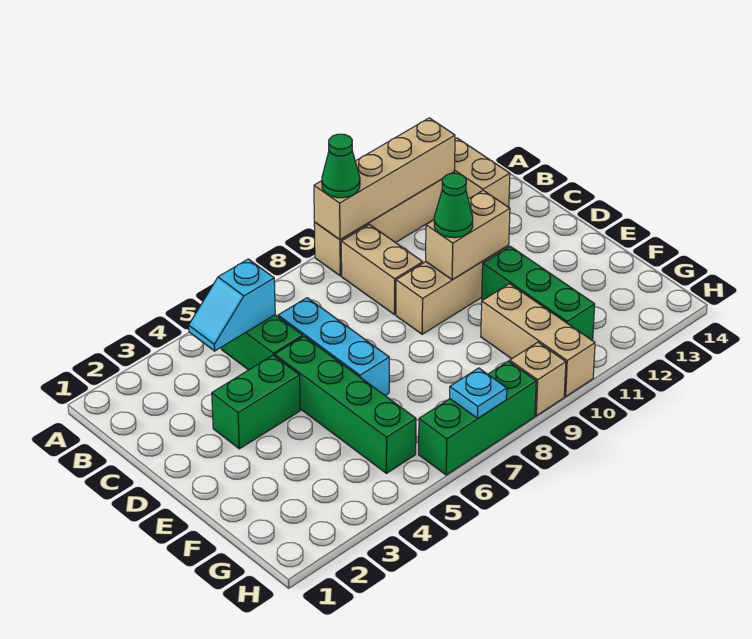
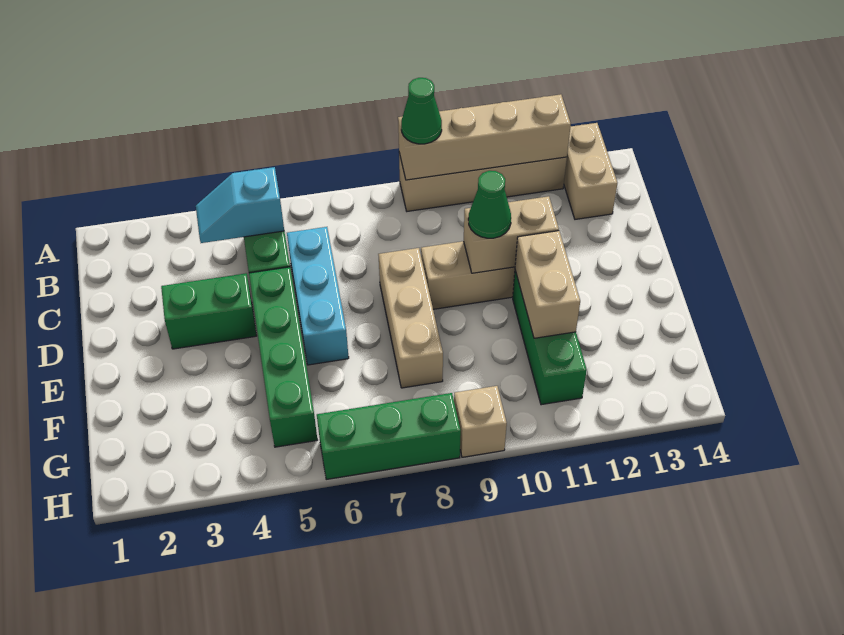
tan brick B9:C9 level 1 -> tan brick E11:F11 level 2
tan brick F10:H10 level 1 -> tan brick D8:F8 level 1
cyan plate H7 level 2 -> none

